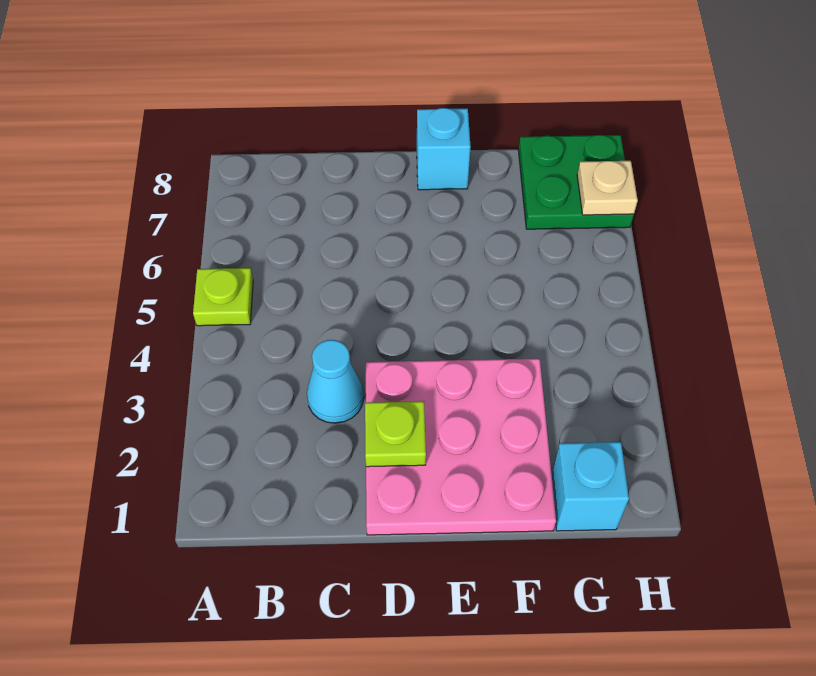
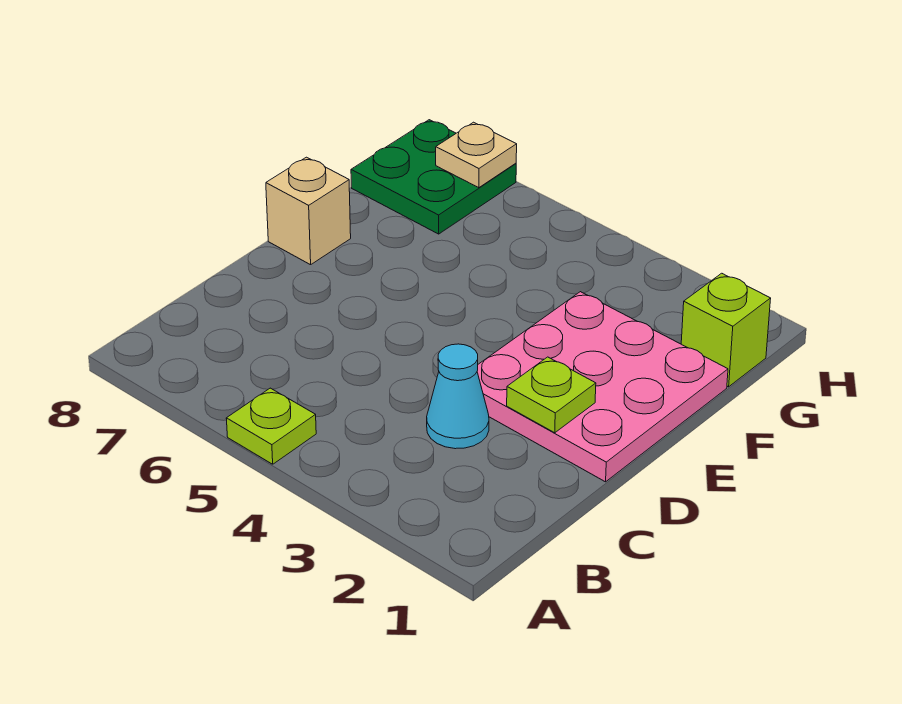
cyan brick E8 level 1 -> tan brick E8 level 1
cyan brick G1 level 1 -> lime brick G1 level 1

